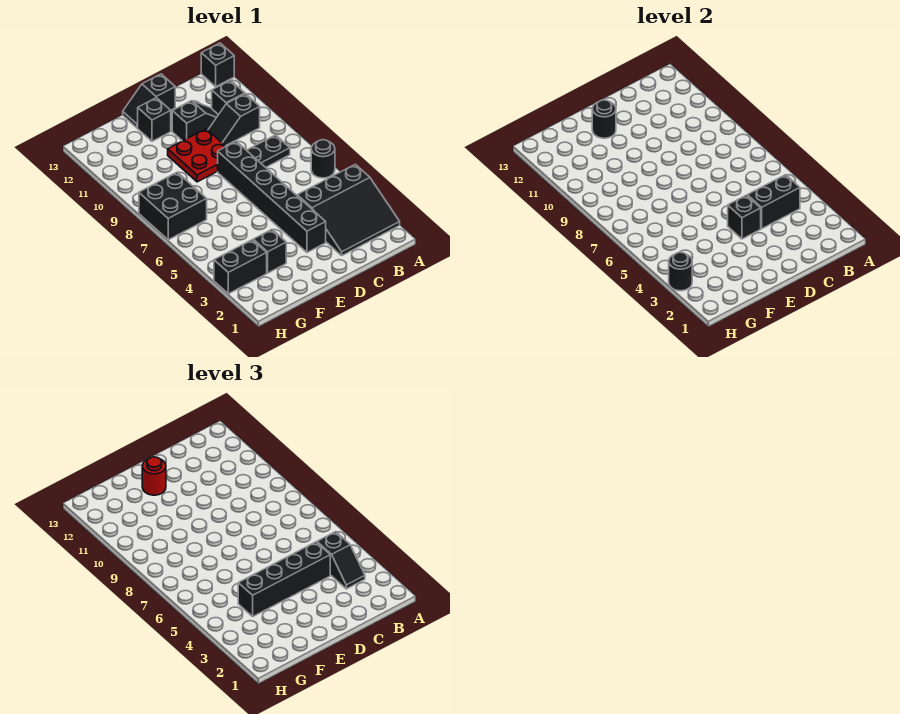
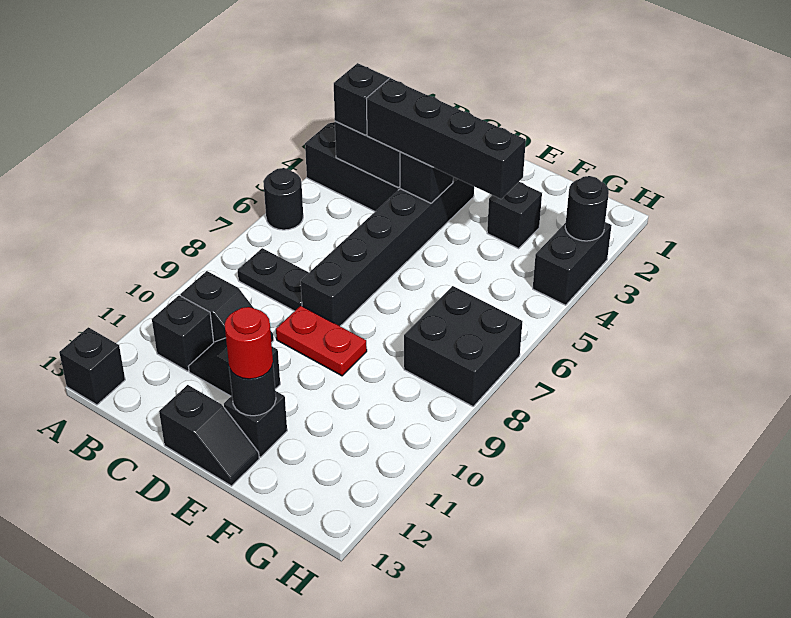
red plate D9:E10 level 1 -> red plate D9:E9 level 1
black brick G3:H3 level 1 -> black brick H3:H4 level 1

